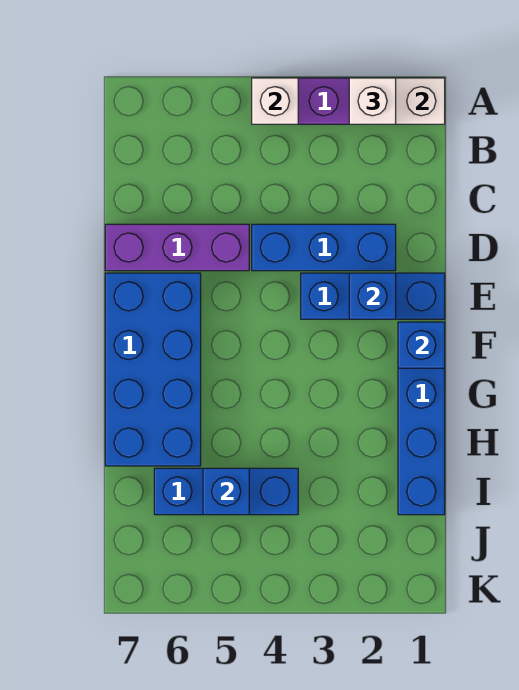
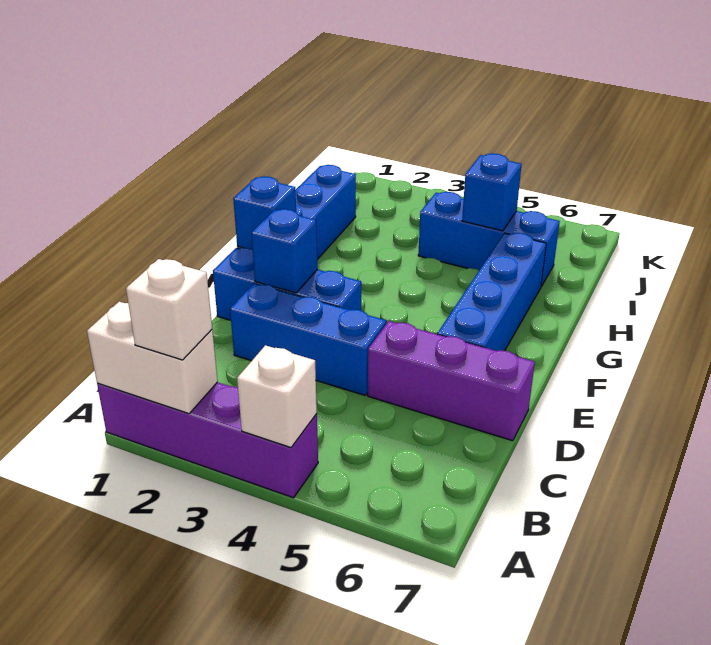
blue brick E6:H7 level 1 -> blue brick E6:H6 level 1

